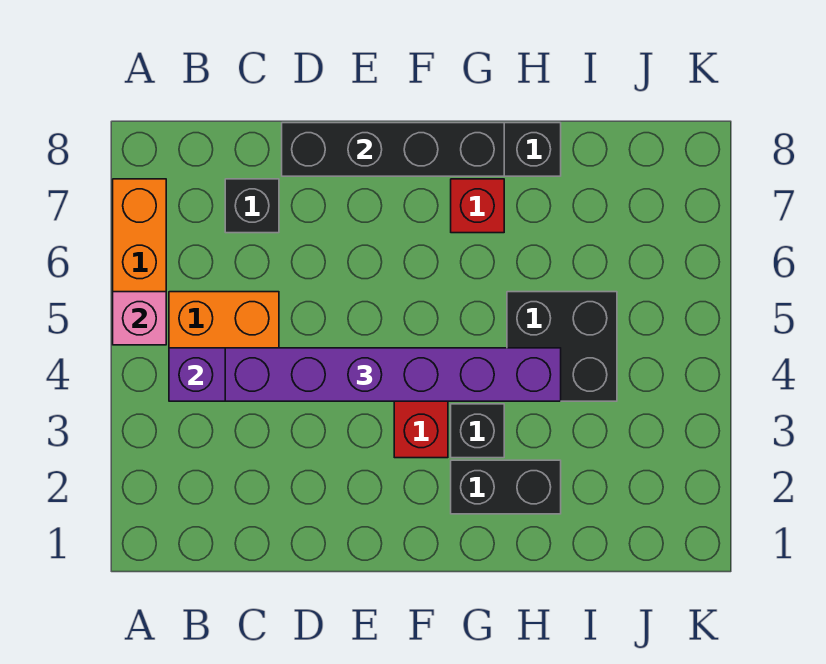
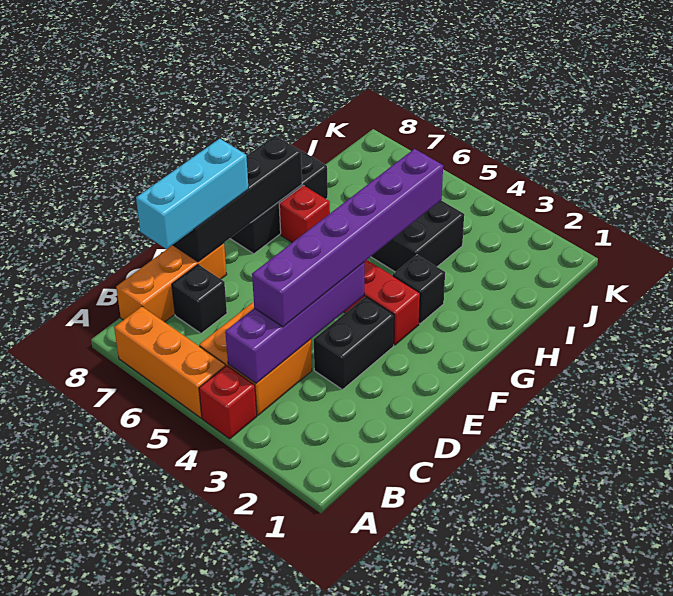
none -> red brick A4 level 1
pink brick A5 level 2 -> none
none -> orange brick B8:D8 level 1
none -> cyan brick C8:E8 level 3
black brick G2:H2 level 1 -> black brick D3:E3 level 1

